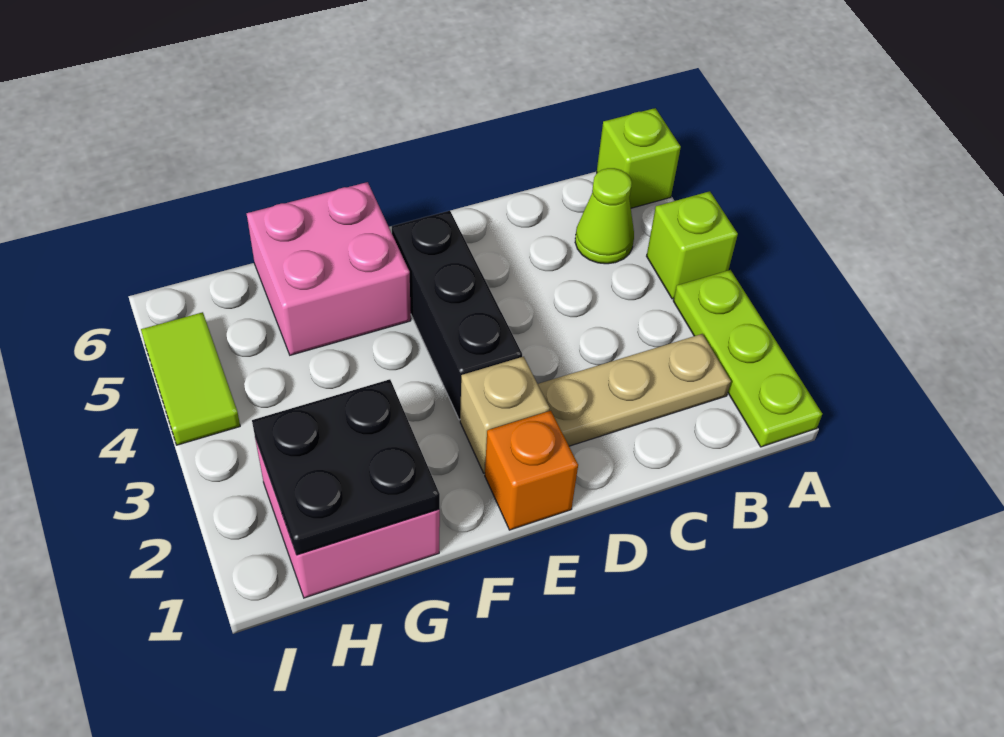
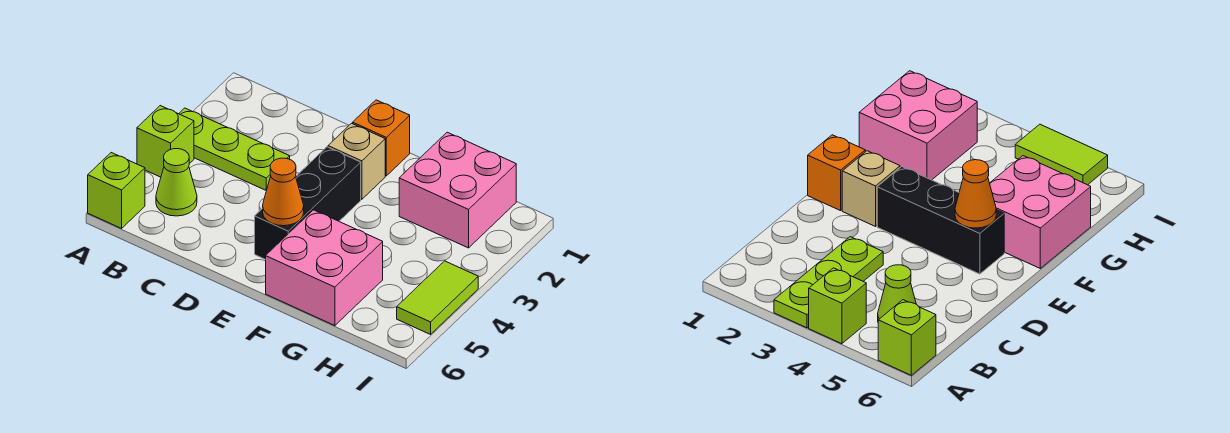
lime plate A1:A3 level 1 -> lime plate A3:C3 level 1
tan plate B2:D2 level 1 -> none
none -> orange cone E5 level 2
black plate G1:H2 level 2 -> none

